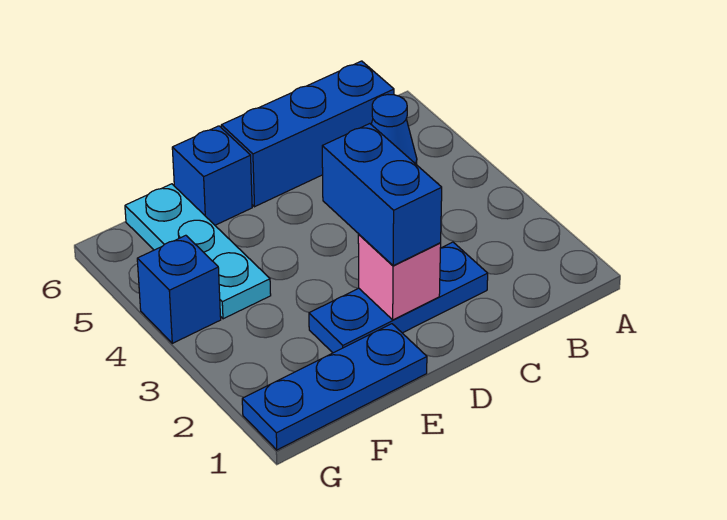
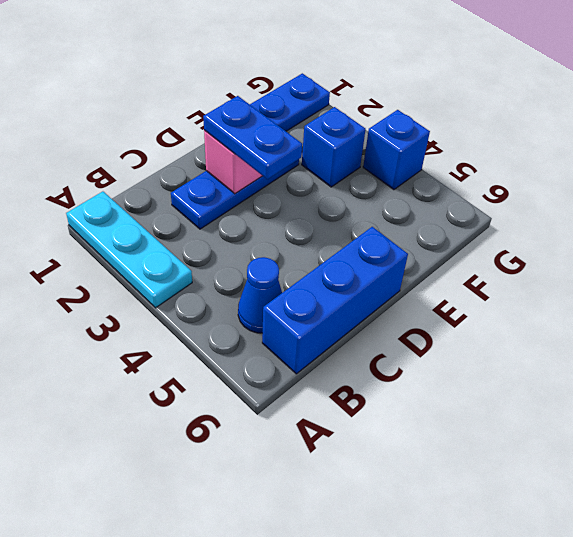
blue brick D2:D3 level 3 -> blue plate D2:D3 level 3
blue brick E6 level 1 -> blue brick F3 level 1
cyan plate F4:F6 level 1 -> cyan plate A1:A3 level 1

